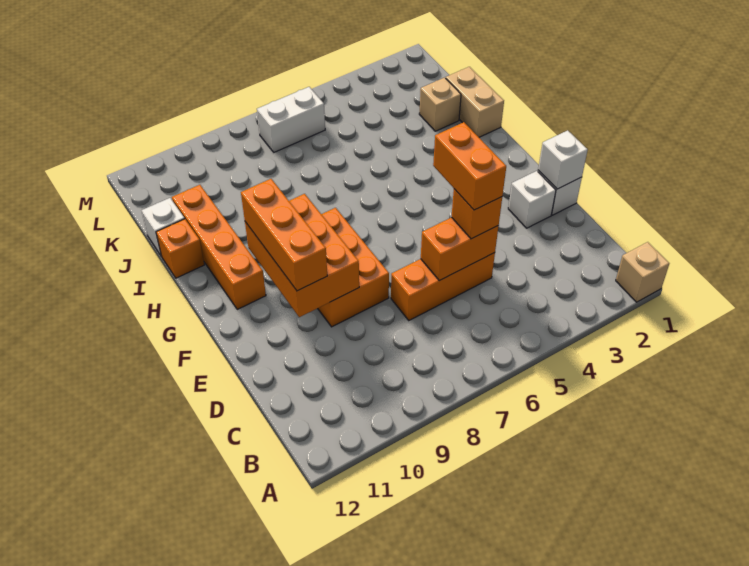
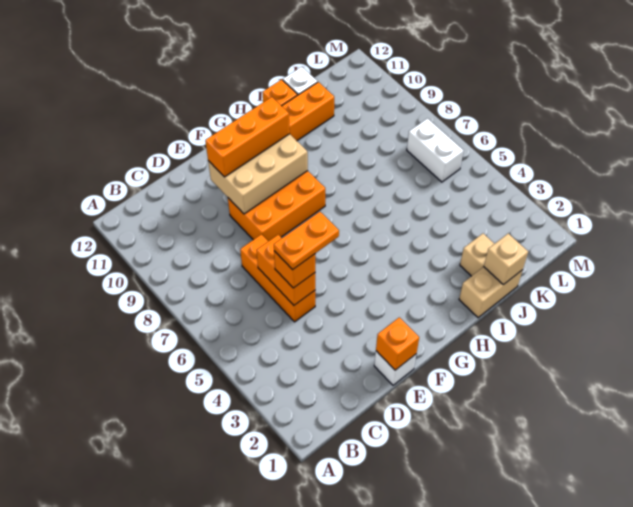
tan brick A1 level 1 -> tan brick J1 level 2
orange brick D5:E5 level 4 -> orange plate D5:E5 level 4
white brick E1 level 2 -> orange brick E1 level 2
white brick E2 level 1 -> none
orange brick E9:G10 level 2 -> tan brick E9:G10 level 2

